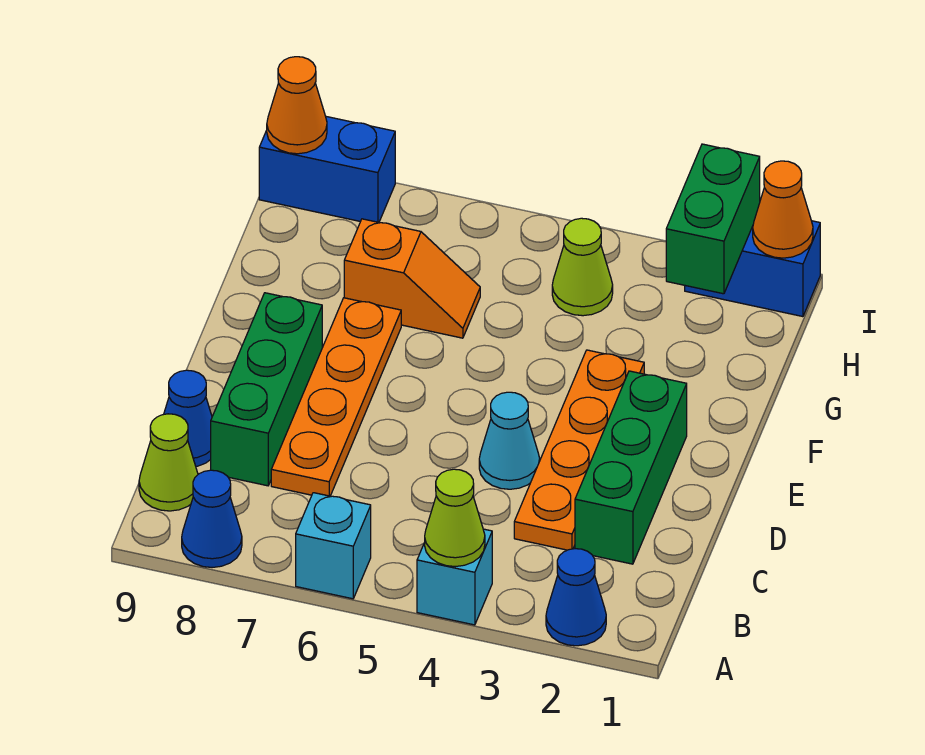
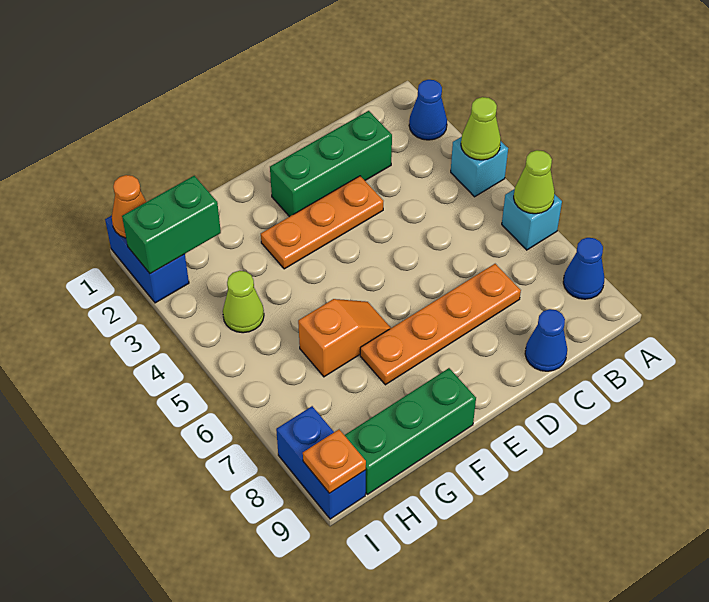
lime cone B9 level 1 -> lime cone A6 level 2
orange plate C3:F3 level 1 -> orange plate D3:F3 level 1
green brick C8:E8 level 1 -> green brick F9:H9 level 1
cyan cone D4 level 1 -> none
orange slope G6:G7 level 1 top 7 -> orange slope F6:G6 level 1 top G
orange cone I9 level 2 -> orange plate I9 level 2

